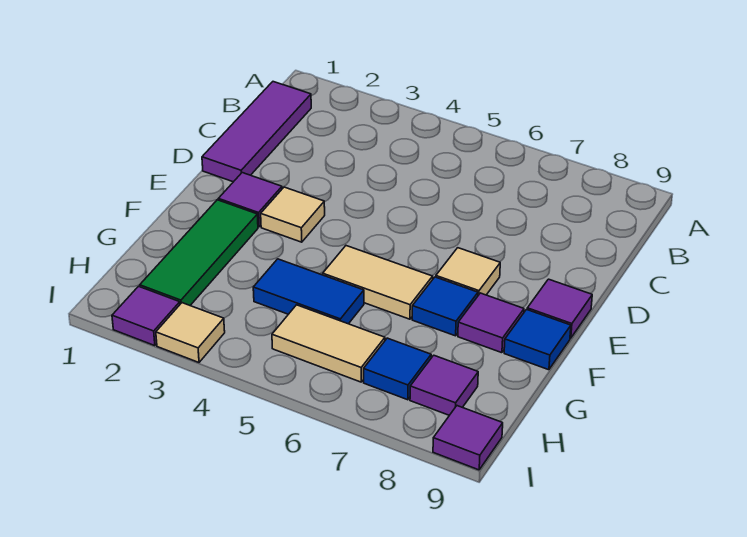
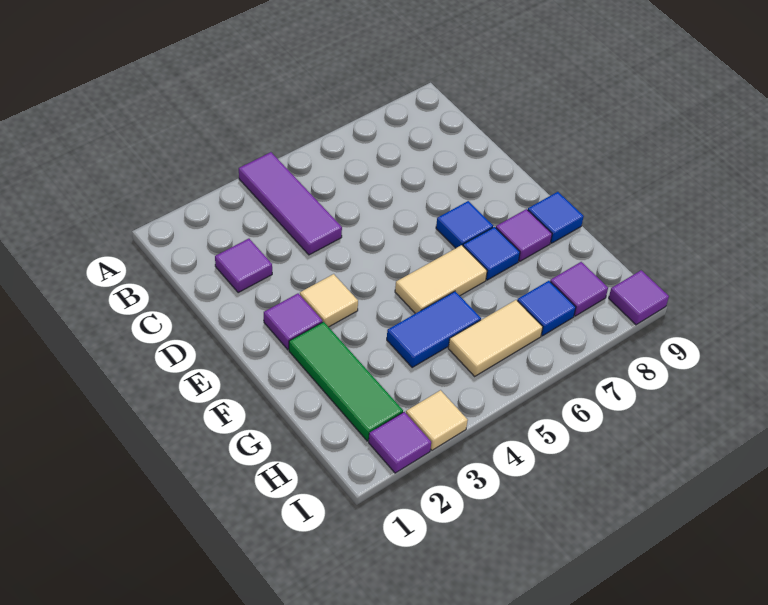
purple tile B1:D1 level 1 -> purple tile A4:C4 level 1
tan tile E7 level 1 -> blue tile E7 level 1
purple tile E9 level 1 -> purple tile C2 level 1

